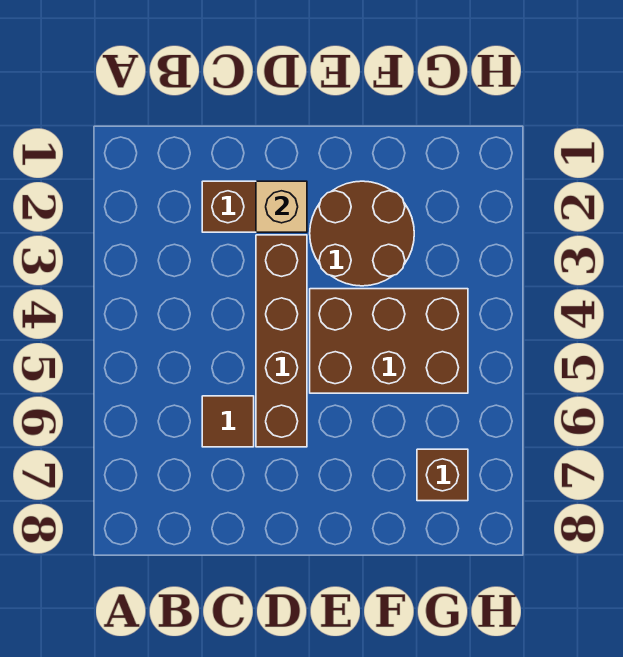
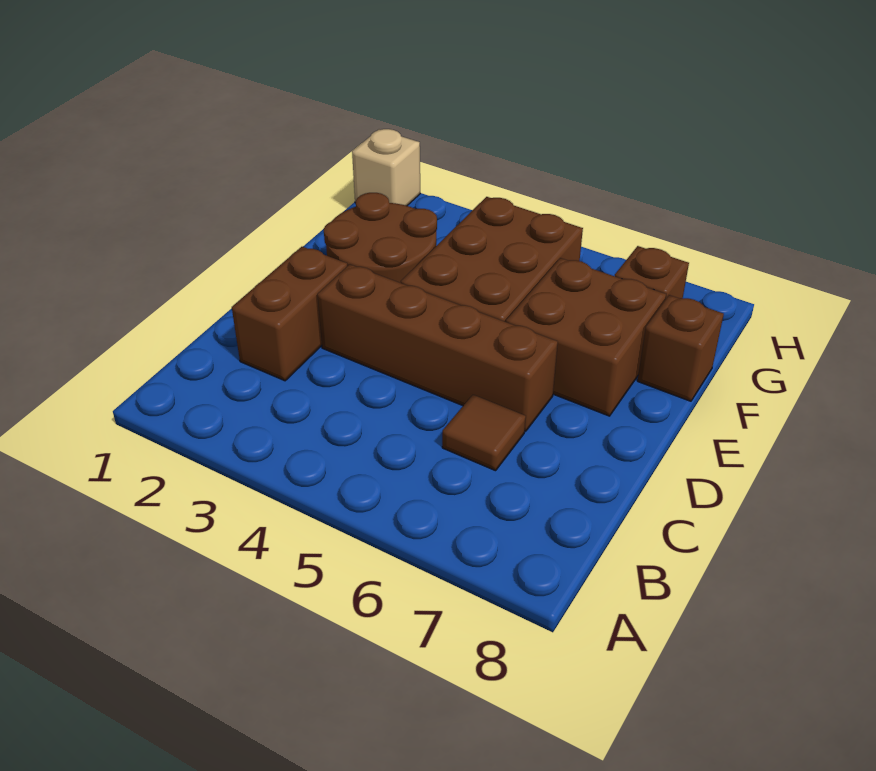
tan brick D2 level 2 -> tan brick H1 level 1
none -> brown brick E6:F7 level 1
none -> brown brick F8 level 1

